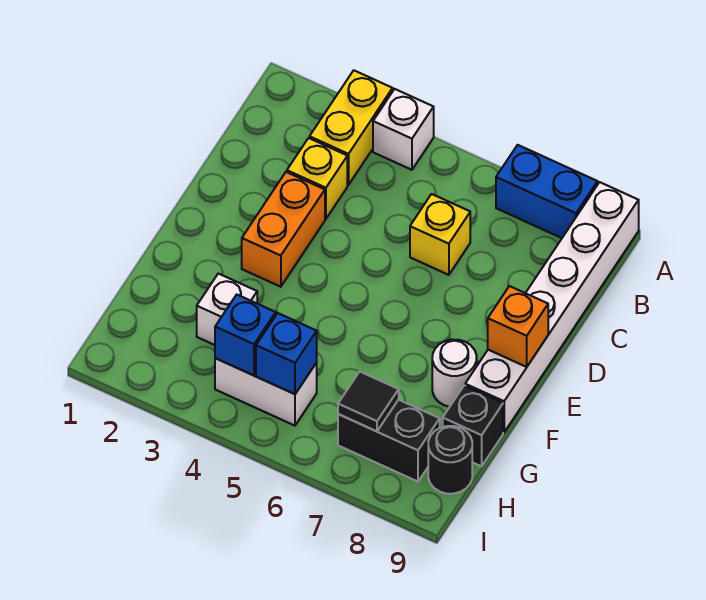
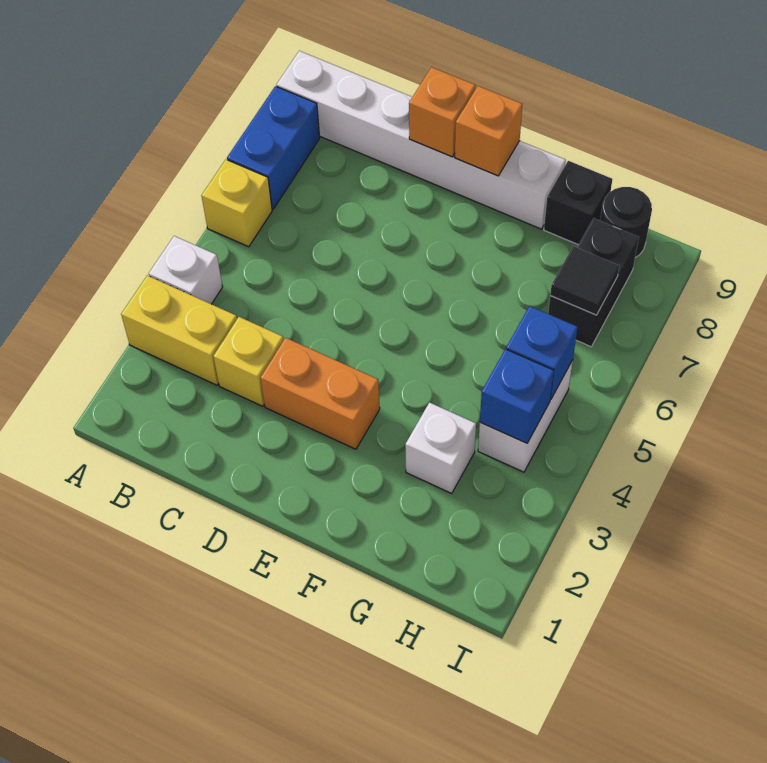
yellow brick C6 level 1 -> yellow brick A6 level 1
none -> orange brick D9 level 2
white round brick F8 level 1 -> none

